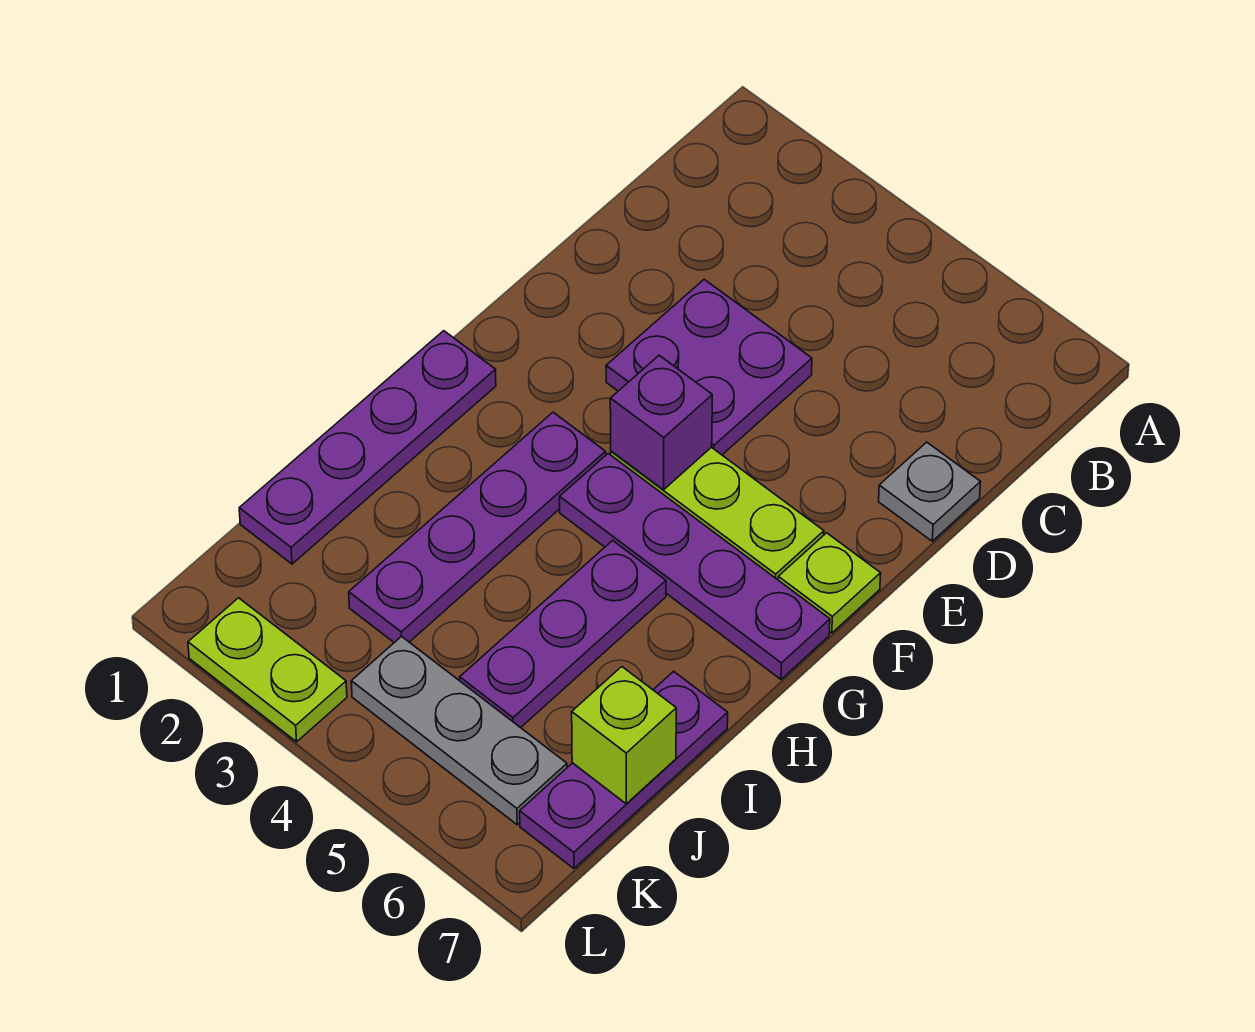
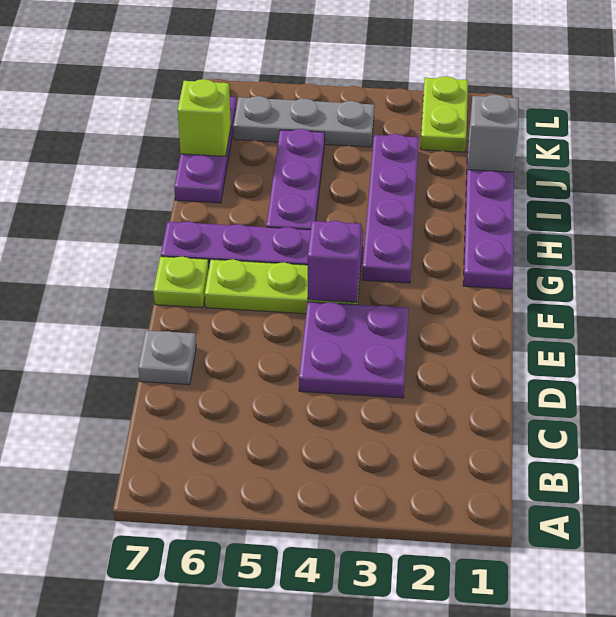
none -> grey brick J1 level 2
lime plate L2:L3 level 1 -> lime plate K2:L2 level 1

